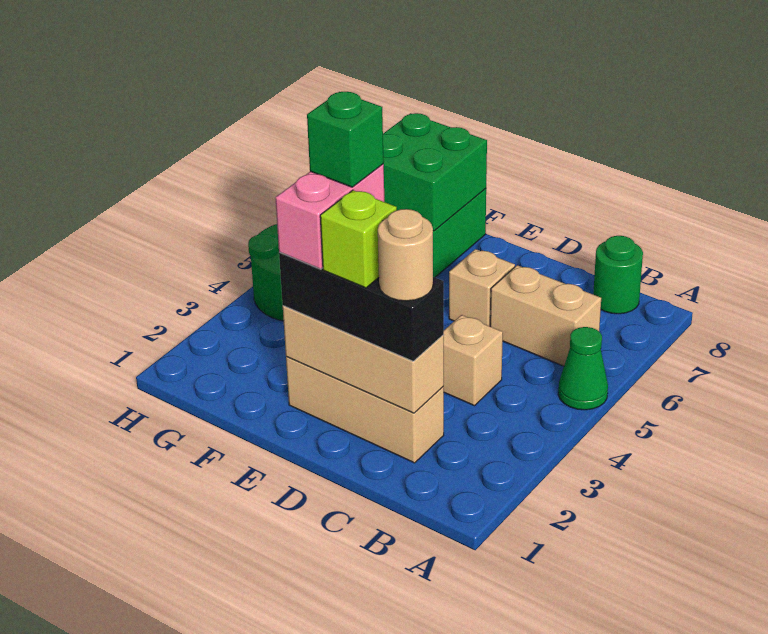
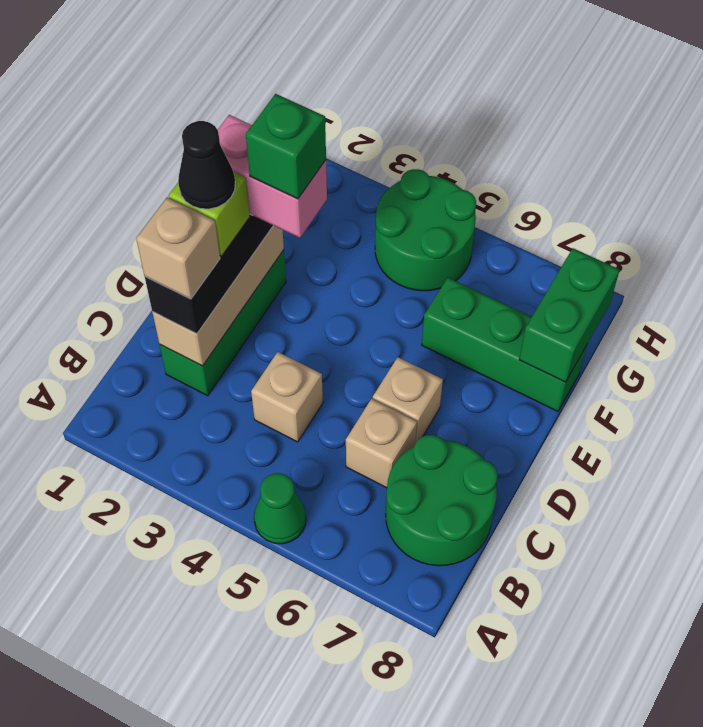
tan brick B6:C6 level 1 -> tan brick C6 level 1
green round brick B8 level 1 -> green round brick B7:C8 level 1
tan brick C2:E2 level 1 -> green brick C2:E2 level 1
tan round brick C2 level 4 -> tan brick C2 level 4
none -> black cone D2 level 5
green brick F7:G8 level 2 -> green brick F8:G8 level 2

